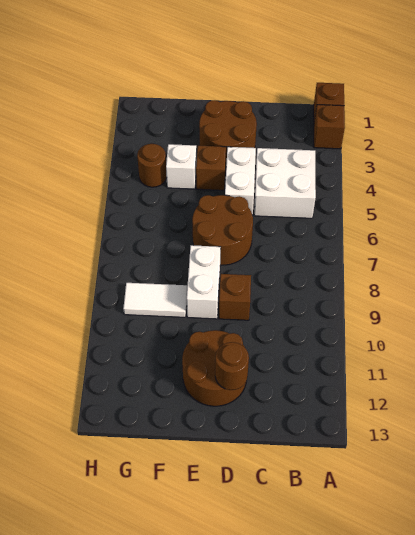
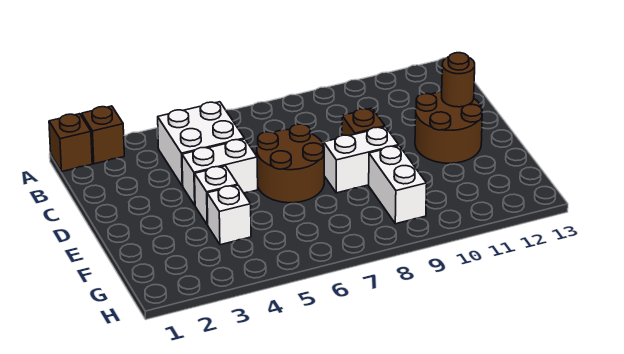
brown round brick D2:E3 level 1 -> none
brown brick E4 level 1 -> white brick E4 level 1
white tile F9:G9 level 1 -> white brick F9:G9 level 1
brown round brick G4 level 1 -> none

